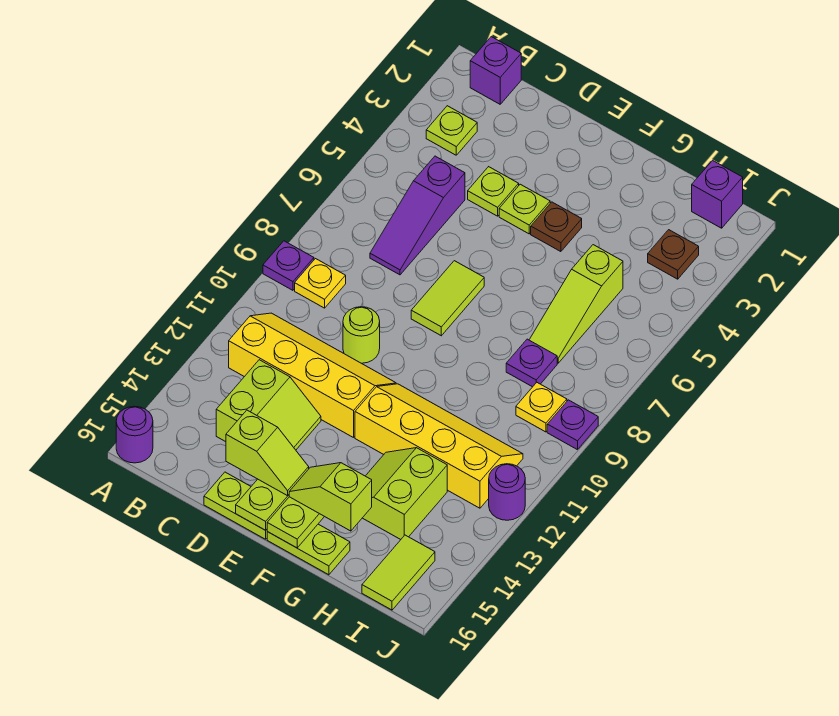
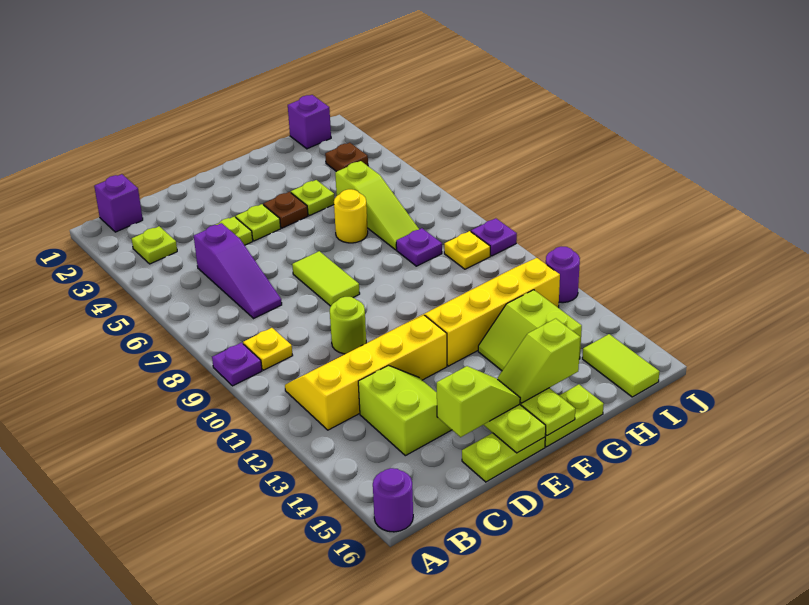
none -> lime plate G4 level 1
none -> yellow round brick G6 level 1

